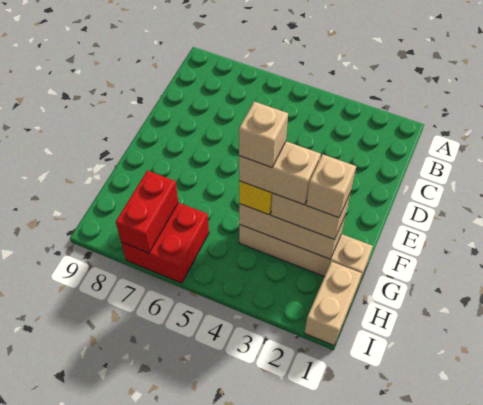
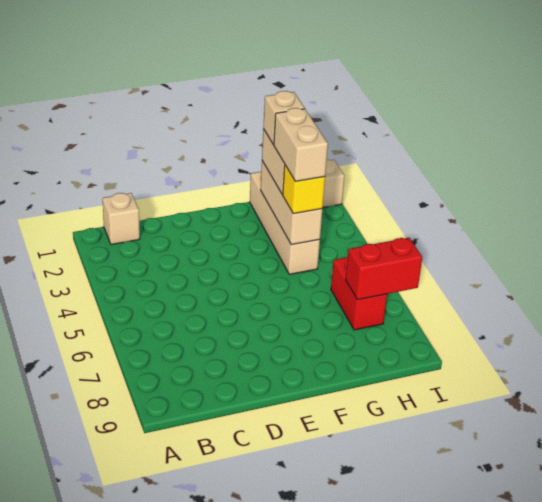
tan brick G4 level 5 -> tan brick B1 level 1
red brick H6:I7 level 1 -> red brick H6:H7 level 1

